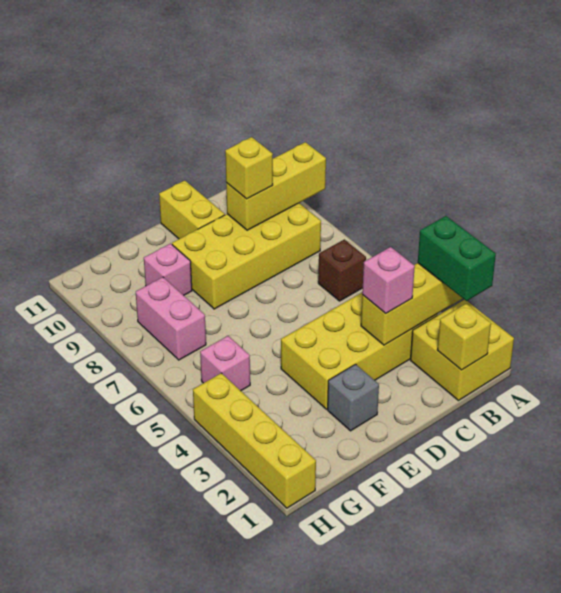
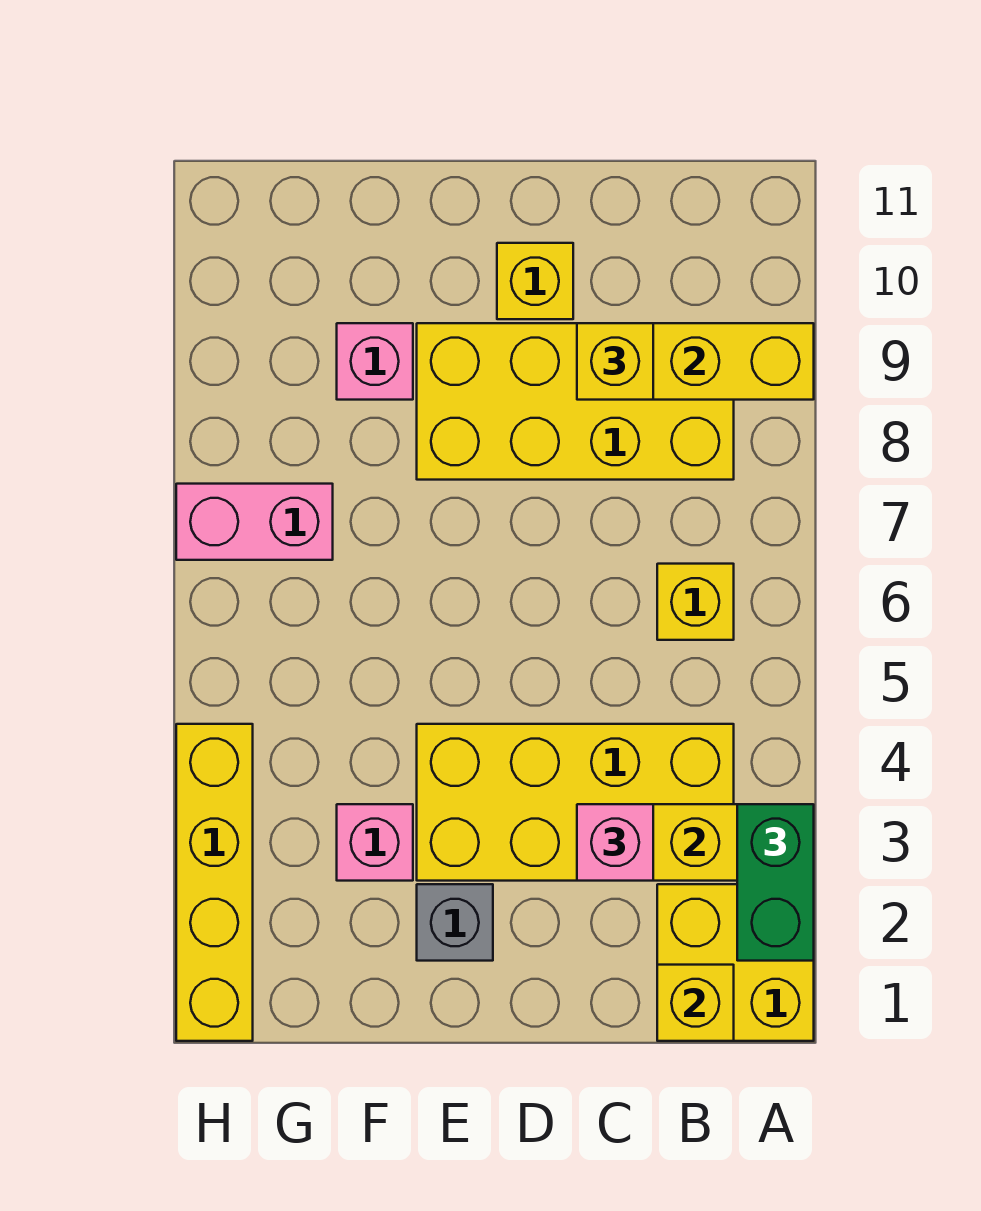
brown brick B6 level 1 -> yellow brick B6 level 1
yellow brick D10:D11 level 1 -> yellow brick D10 level 1
pink brick G5 level 1 -> pink brick F3 level 1
pink brick G7:G8 level 1 -> pink brick G7:H7 level 1

